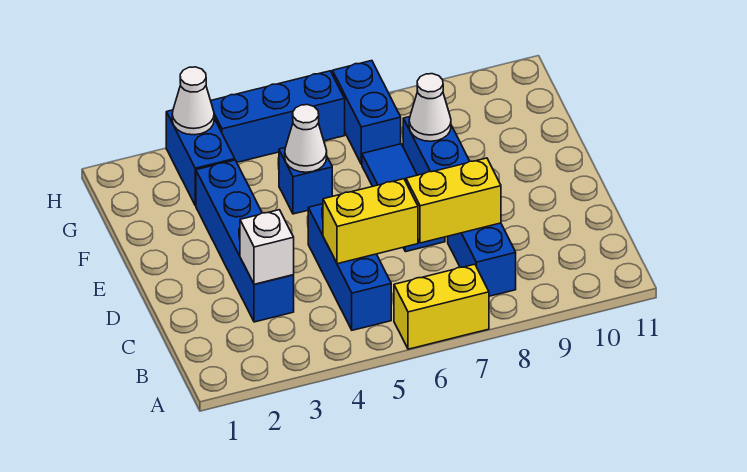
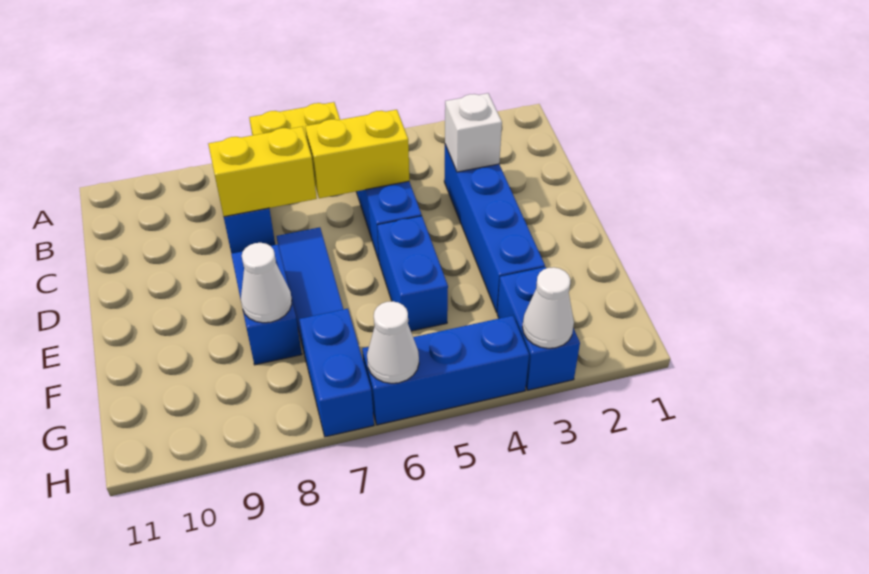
blue brick F5 level 1 -> blue brick E5:F5 level 1
white cone F5 level 2 -> white cone H6 level 2

